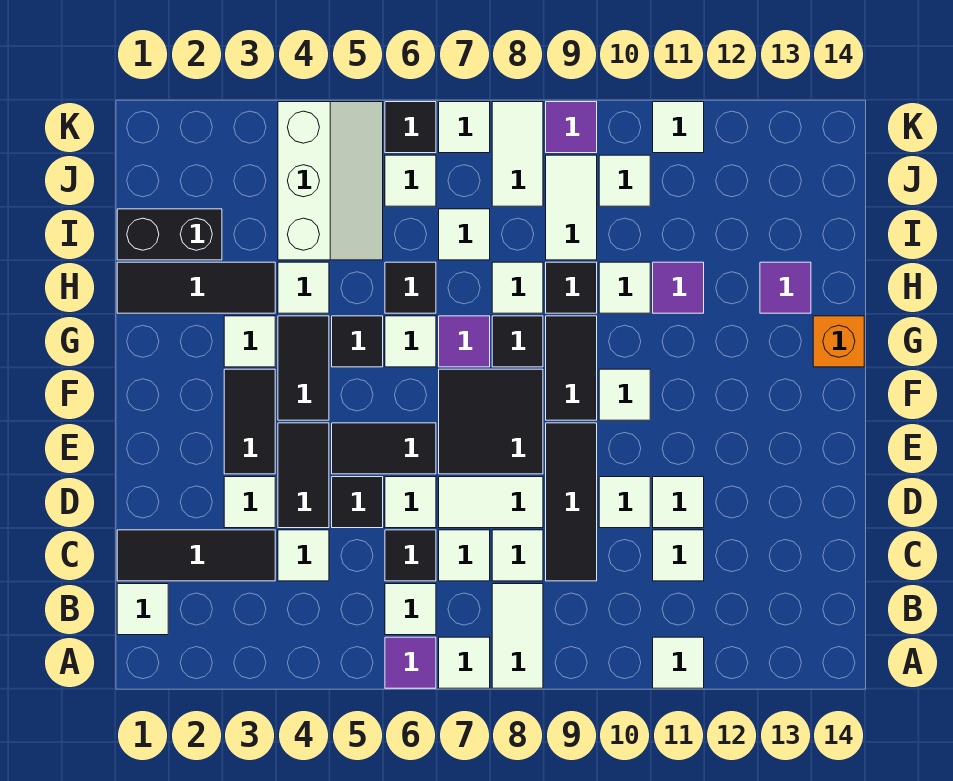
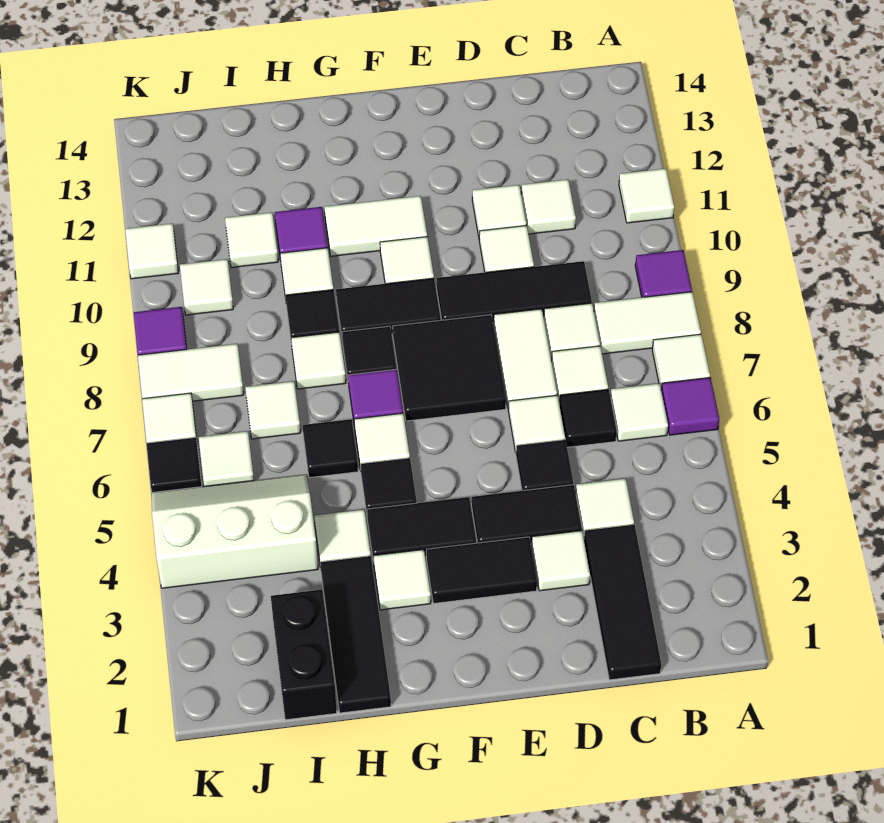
white tile B1 level 1 -> white tile I11 level 1
black tile E5:E6 level 1 -> none
orange brick G14 level 1 -> none
purple tile H13 level 1 -> purple tile A9 level 1
white tile I9:J9 level 1 -> white tile F11:G11 level 1

